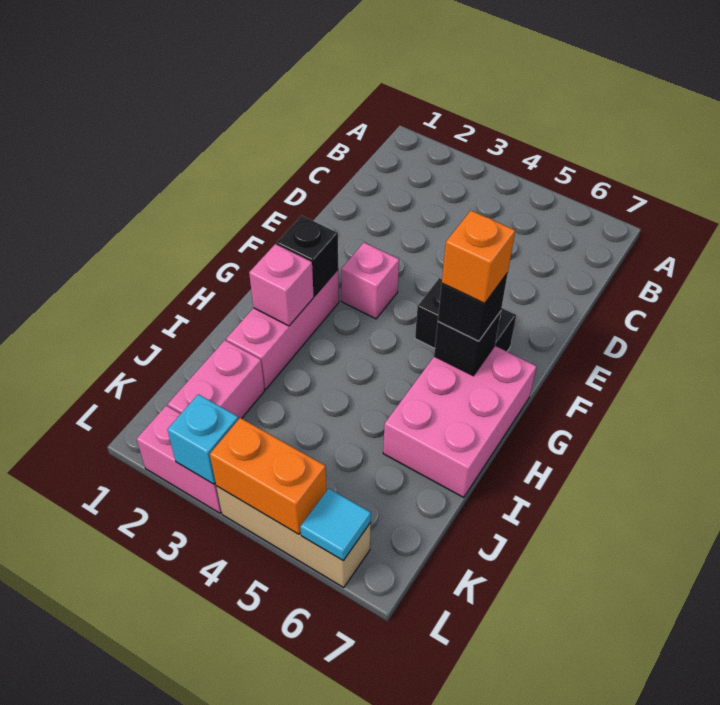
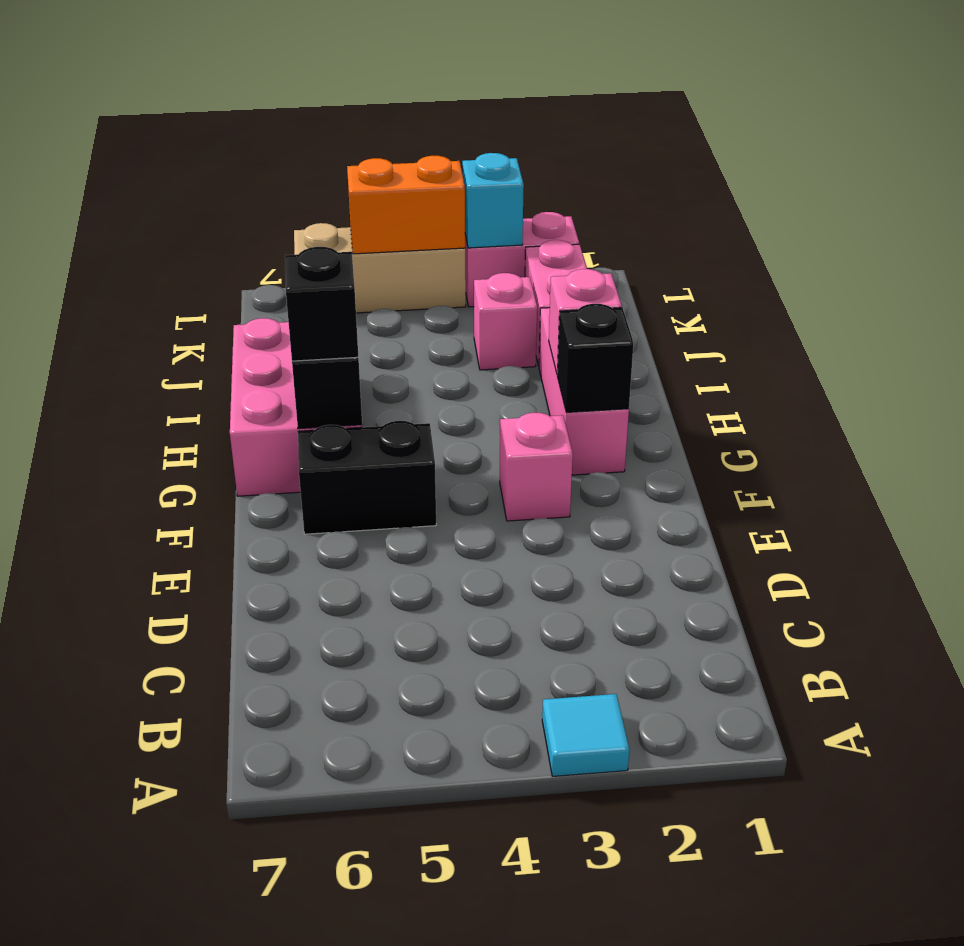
orange brick G6 level 4 -> none
none -> pink brick J3 level 1
cyan tile L6 level 2 -> cyan tile A3 level 1

